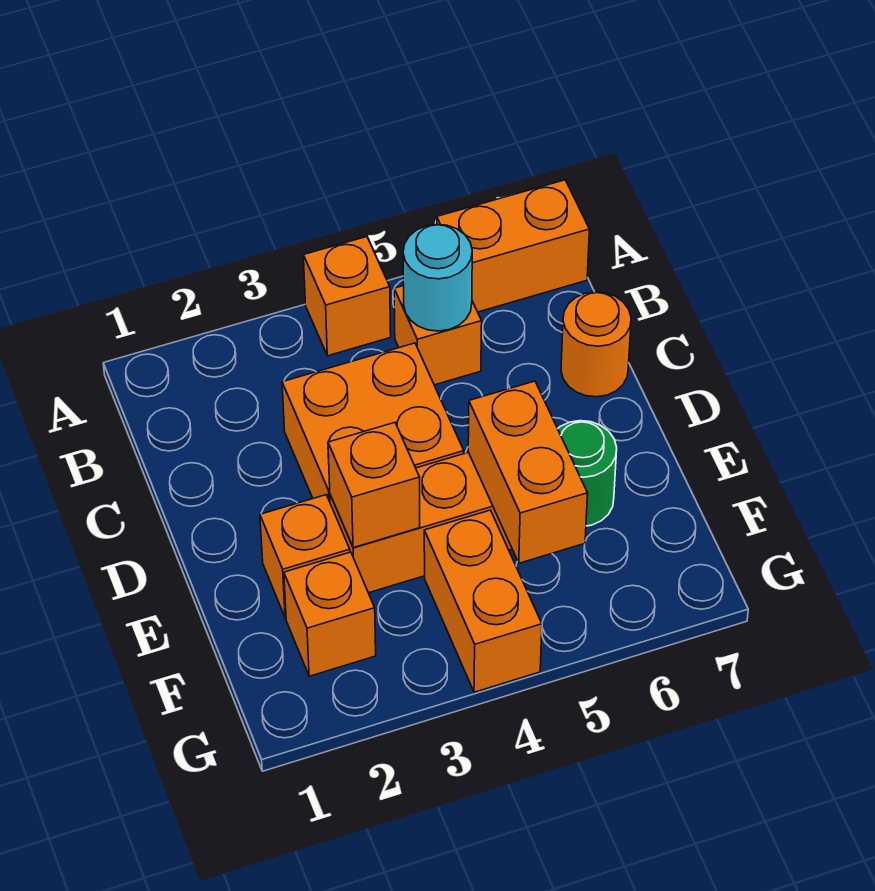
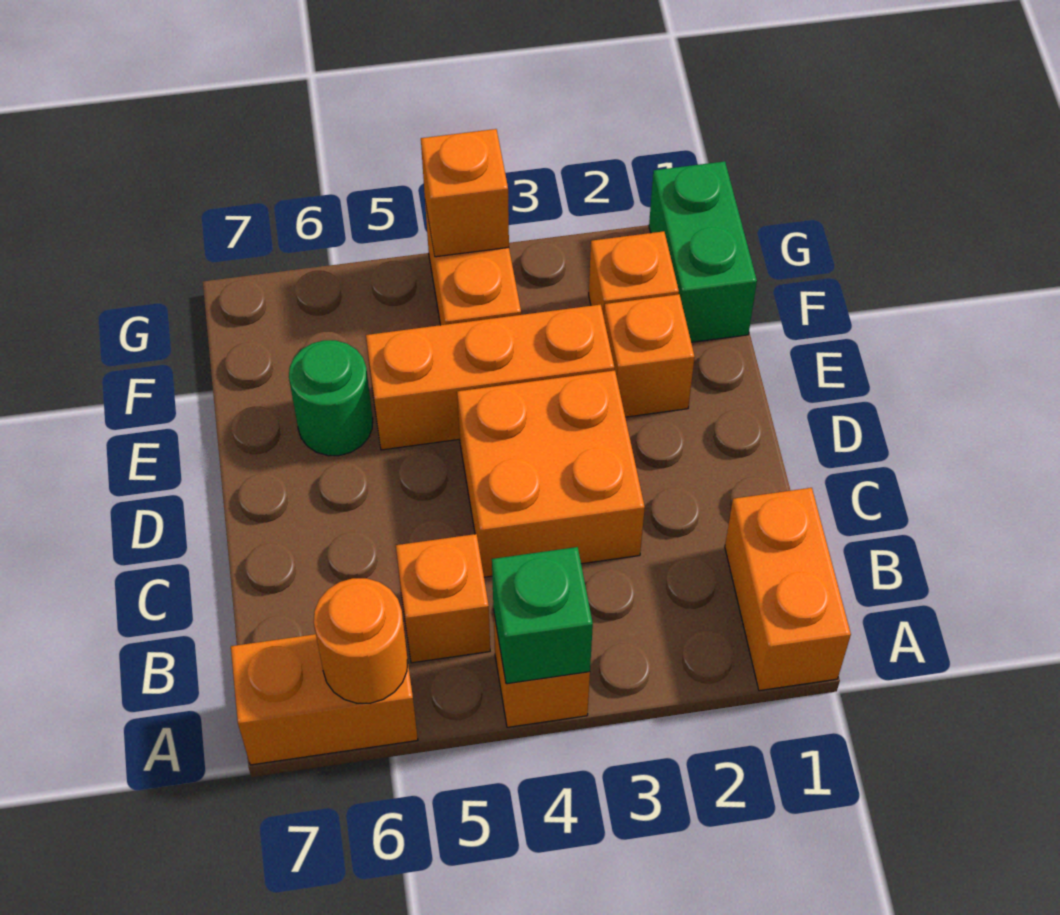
none -> green brick A4 level 2
cyan round brick B5 level 2 -> none
orange round brick C7 level 1 -> orange round brick A6 level 2
orange brick E3 level 2 -> orange brick G4 level 2
orange brick E5:F5 level 2 -> orange brick A1:B1 level 1
none -> green brick F1:G1 level 1

